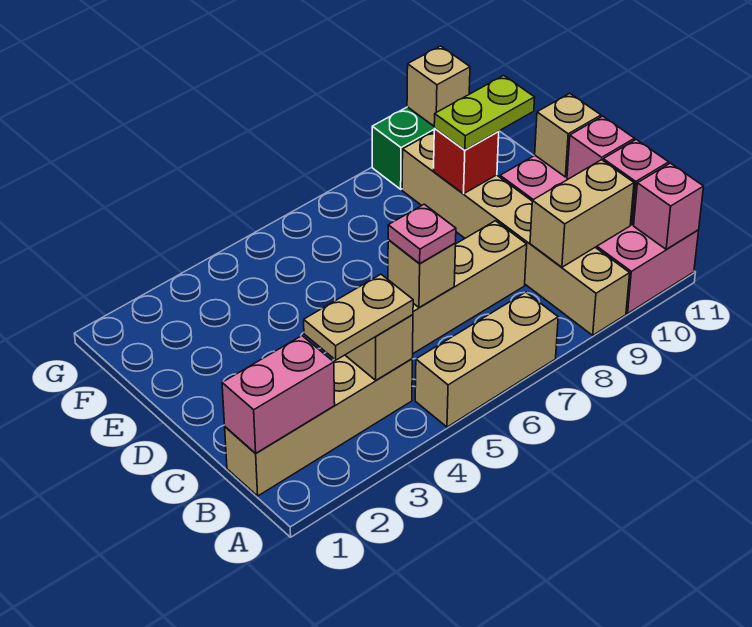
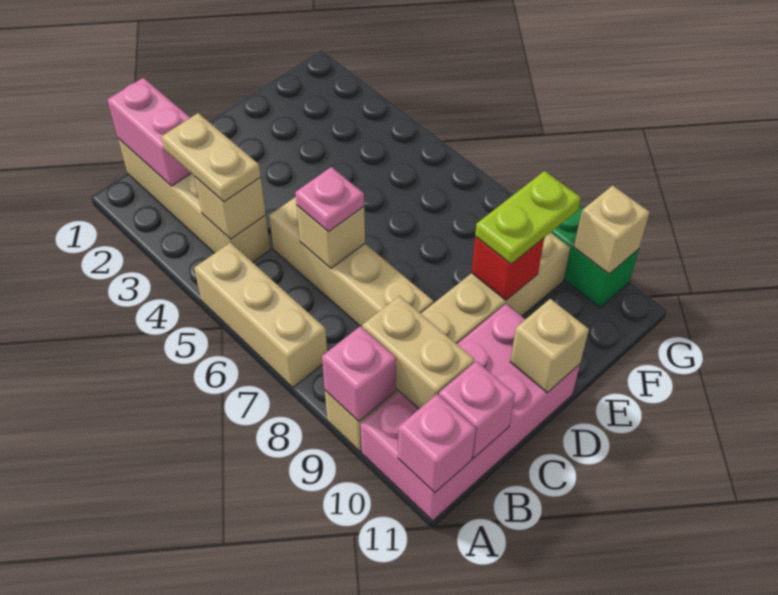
pink brick C11 level 2 -> pink brick A9 level 2
lime plate E9:E10 level 3 -> lime plate E9:F9 level 3

